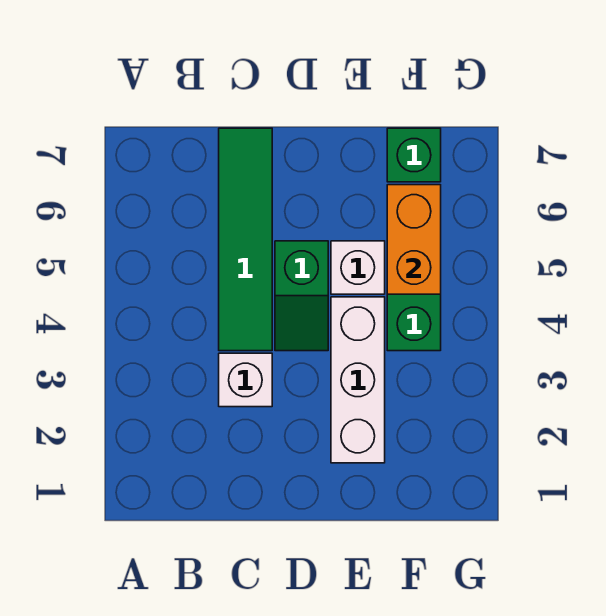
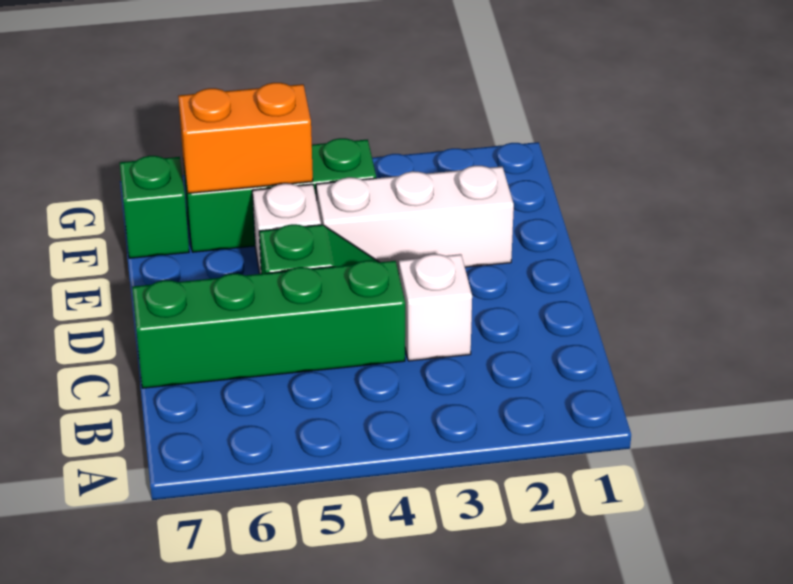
green tile C4:C7 level 1 -> green brick C4:C7 level 1

